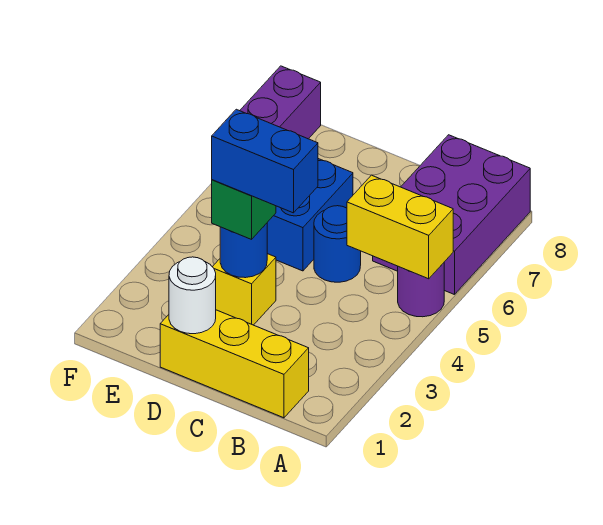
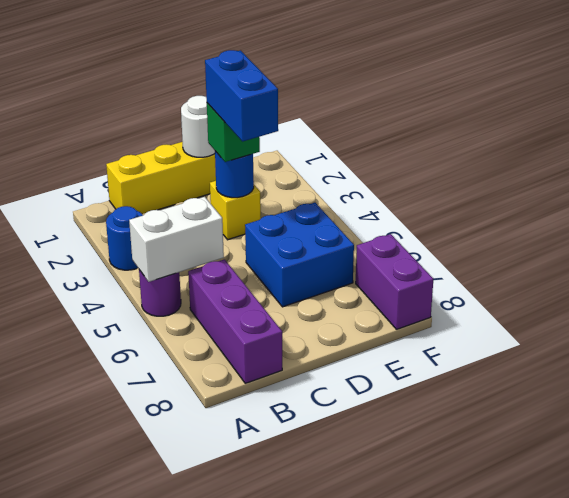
yellow brick A5:B5 level 2 -> white brick A5:B5 level 2
purple brick A6:B8 level 1 -> purple brick B6:B8 level 1
blue brick C3:D3 level 4 -> blue brick D3:D4 level 4
blue round brick C5 level 1 -> blue round brick A3 level 1

